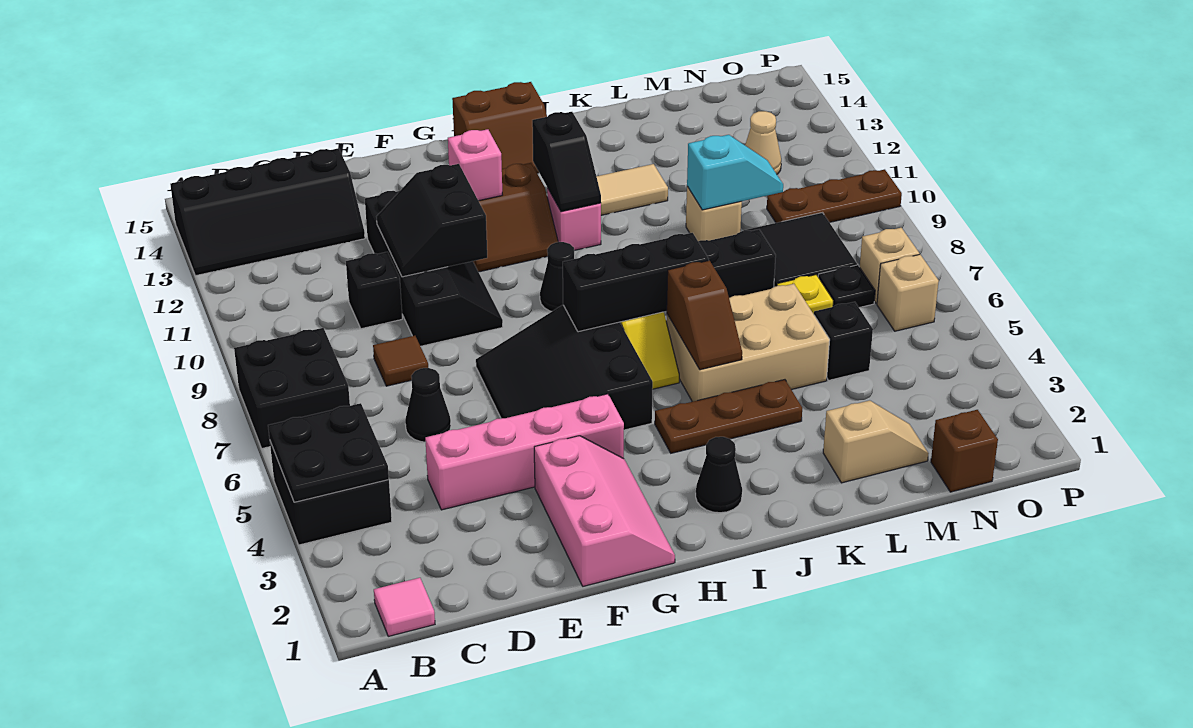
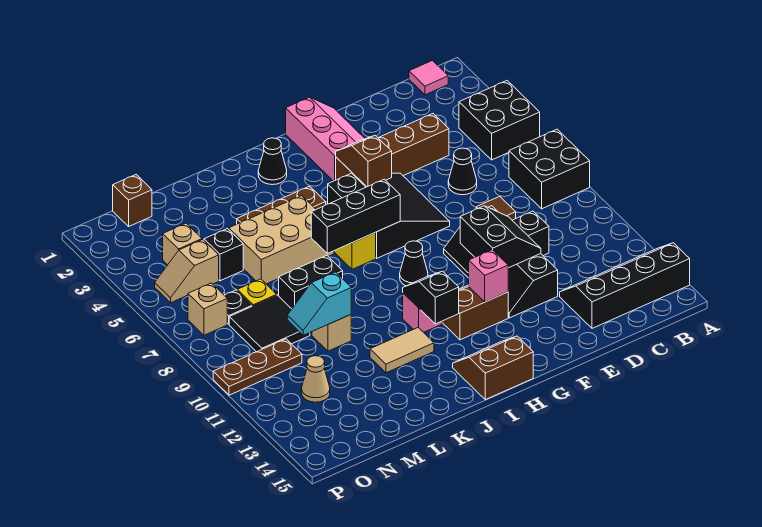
black plate A4:B5 level 2 -> none
pink brick D4:G4 level 1 -> brown brick D4:G4 level 1
pink slope F1:G3 level 1 top F -> pink slope F1:G3 level 1 top G
brown slope J5:J6 level 2 top 6 -> brown slope G4:G5 level 2 top 5
tan slope L2:M2 level 1 top L -> tan slope N5:O5 level 1 top N
tan brick O6 level 1 -> tan brick N4 level 1

